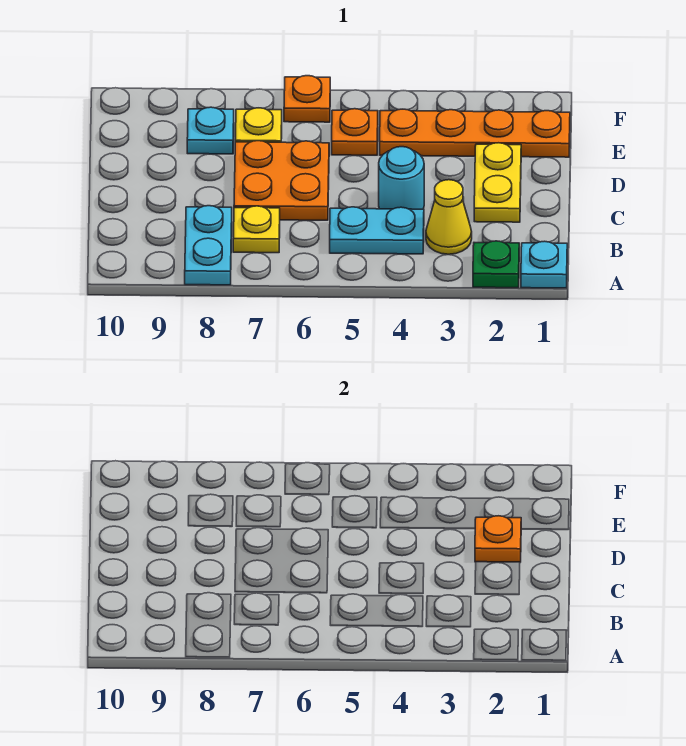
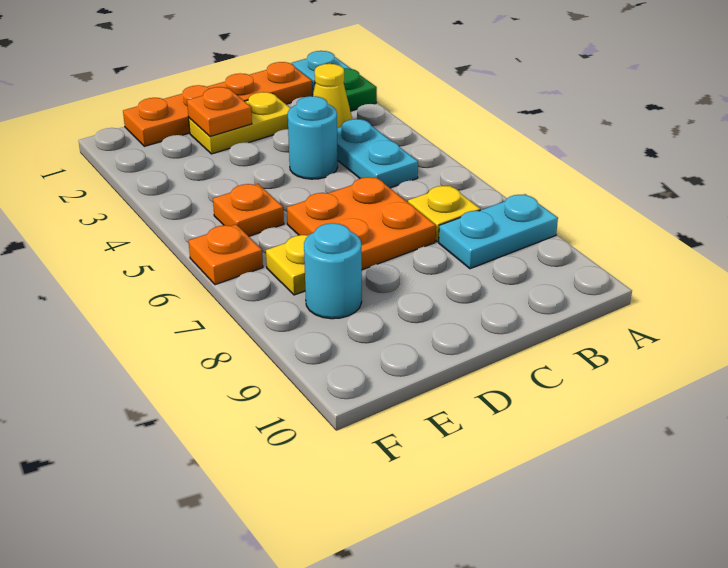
orange plate E1:E4 level 1 -> orange plate B1:E1 level 1
cyan plate E8 level 1 -> cyan round brick E8 level 1

